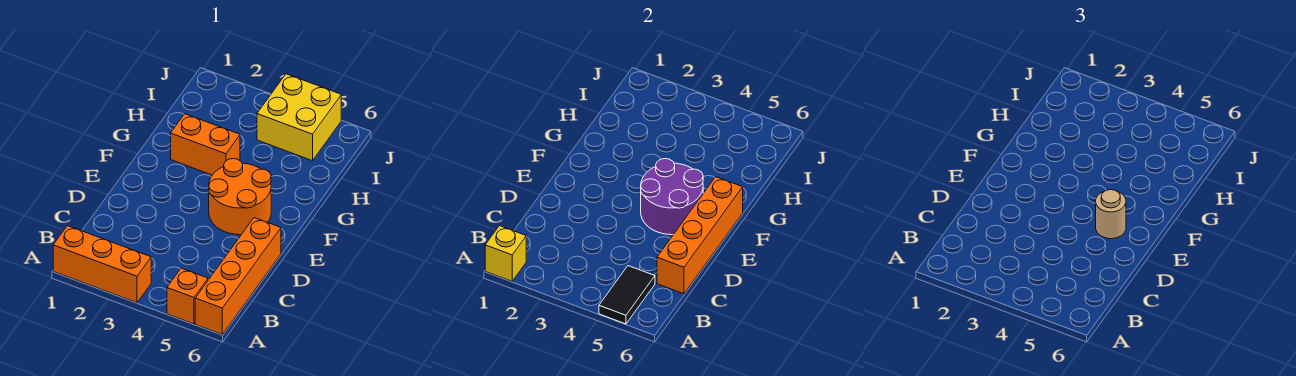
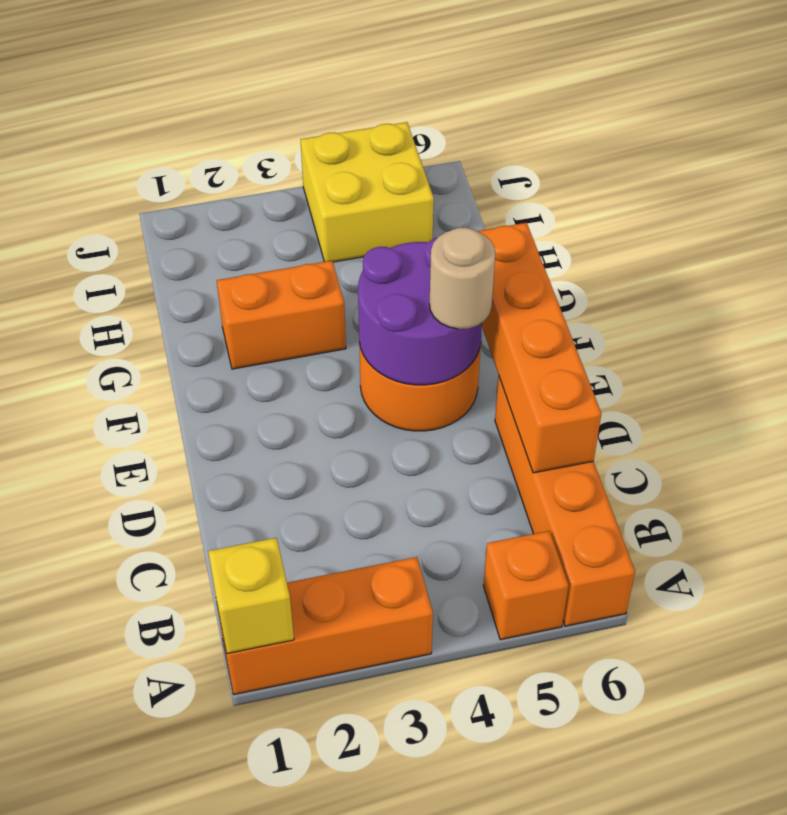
black tile A5:B5 level 2 -> none

